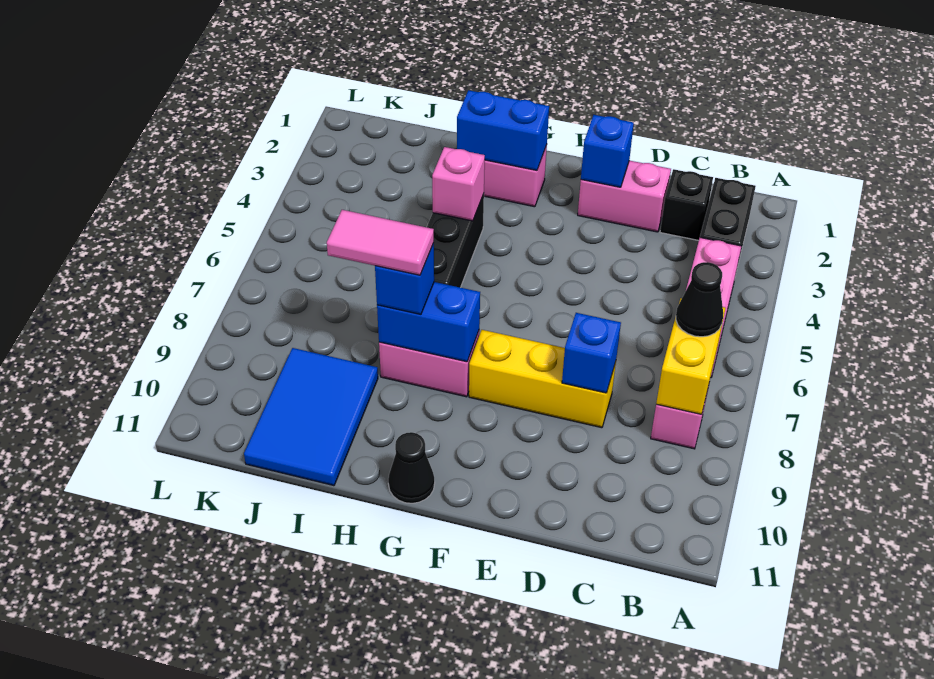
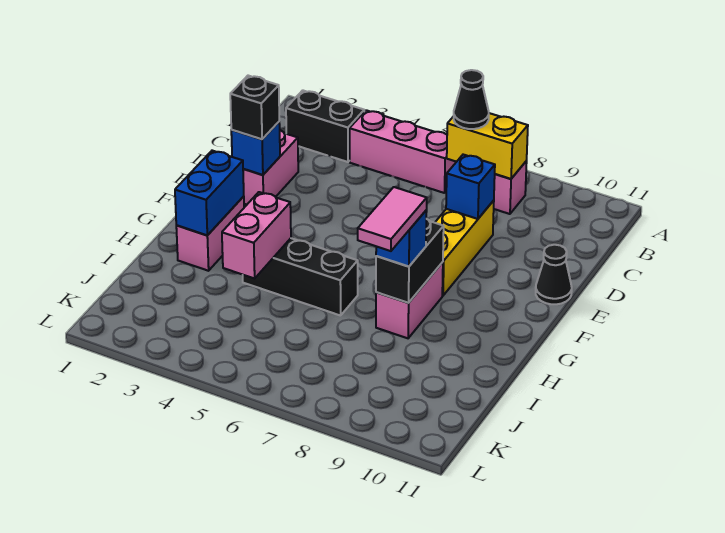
black brick C2 level 1 -> black brick E2 level 3
blue brick G8:H8 level 2 -> black brick G8:H8 level 2
black cone G11 level 1 -> black cone E11 level 1
pink brick H4 level 2 -> pink brick H4:I4 level 2
blue tile I9:J11 level 1 -> none

